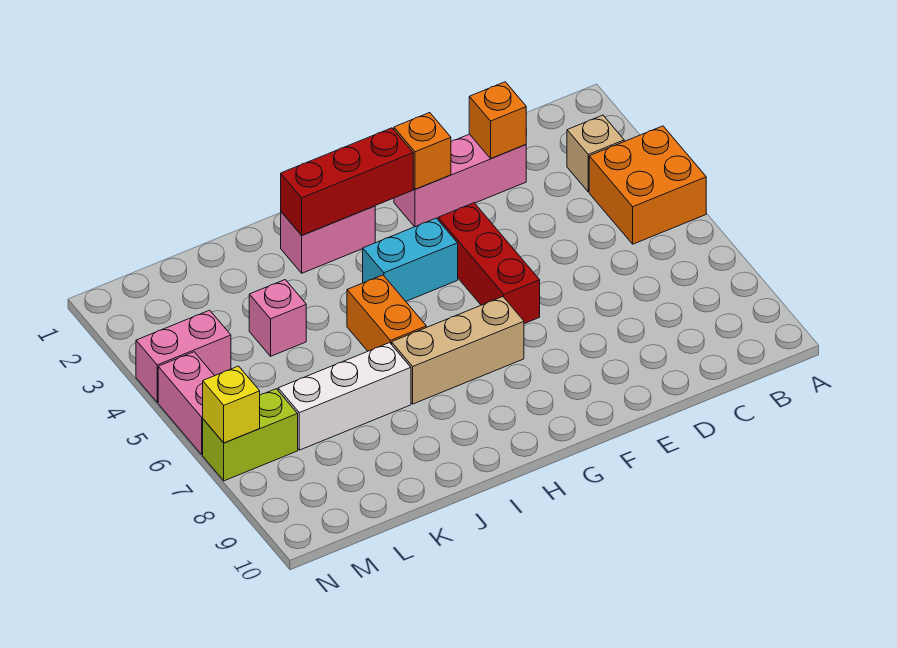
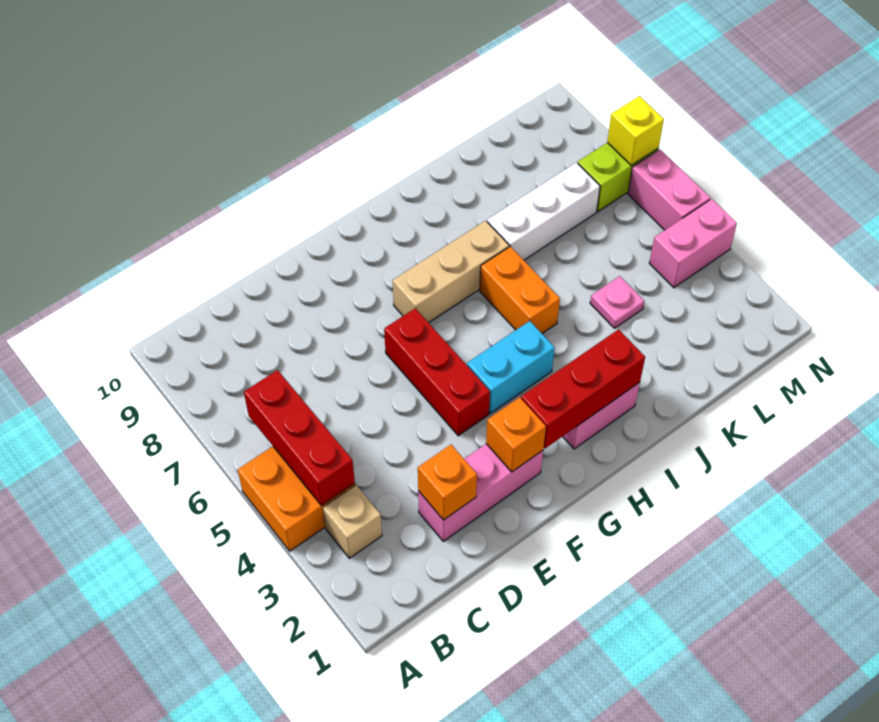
none -> red brick B4:B6 level 2
pink brick K4 level 1 -> pink plate K4 level 1

